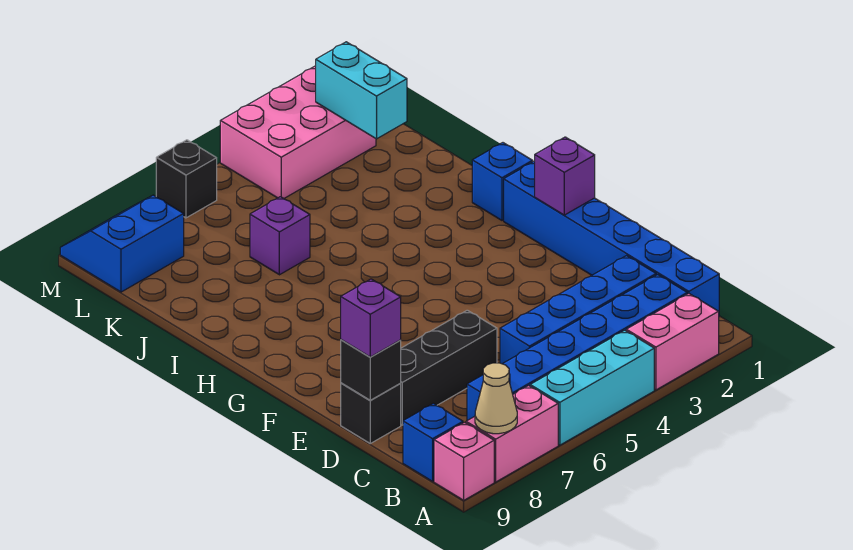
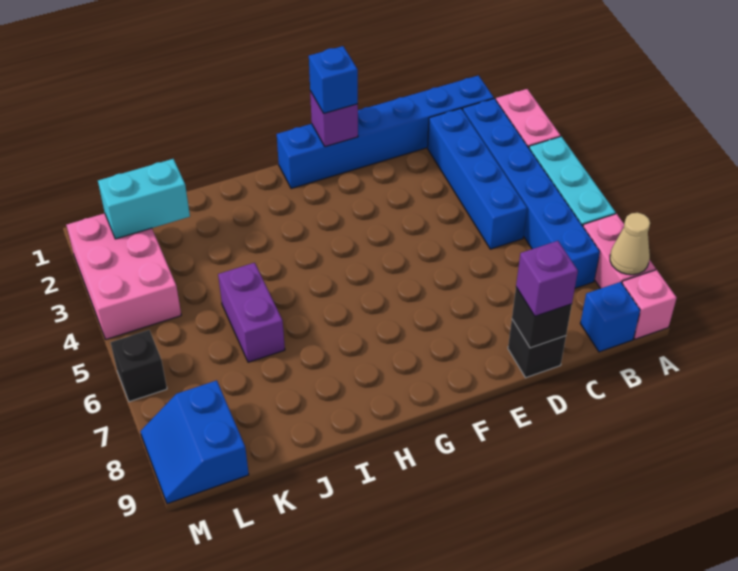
black brick D6:D8 level 1 -> none
blue brick H1 level 1 -> blue brick F1 level 3
purple brick J6 level 1 -> purple brick J5:J6 level 1

